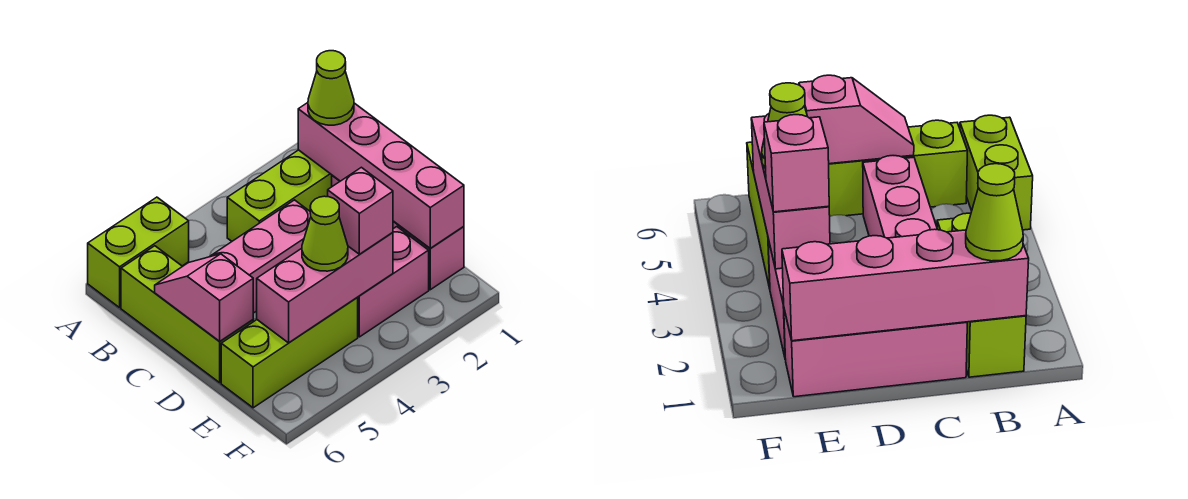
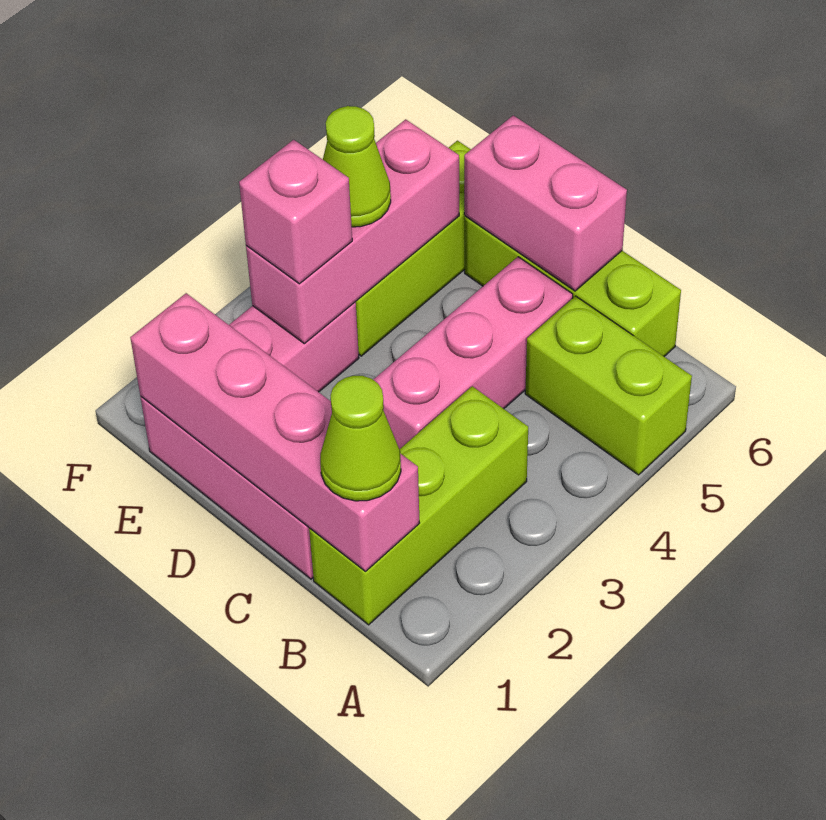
lime brick A5:A6 level 1 -> lime brick A5:B5 level 1
pink slope C6:D6 level 2 top D -> pink brick C6:D6 level 2

